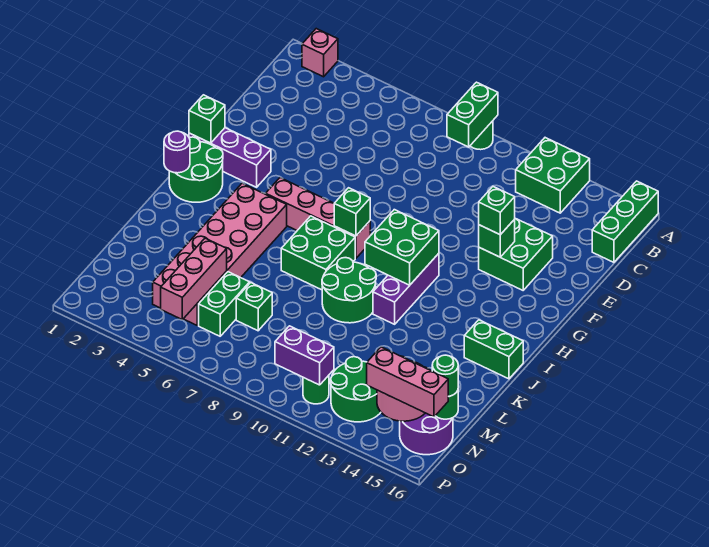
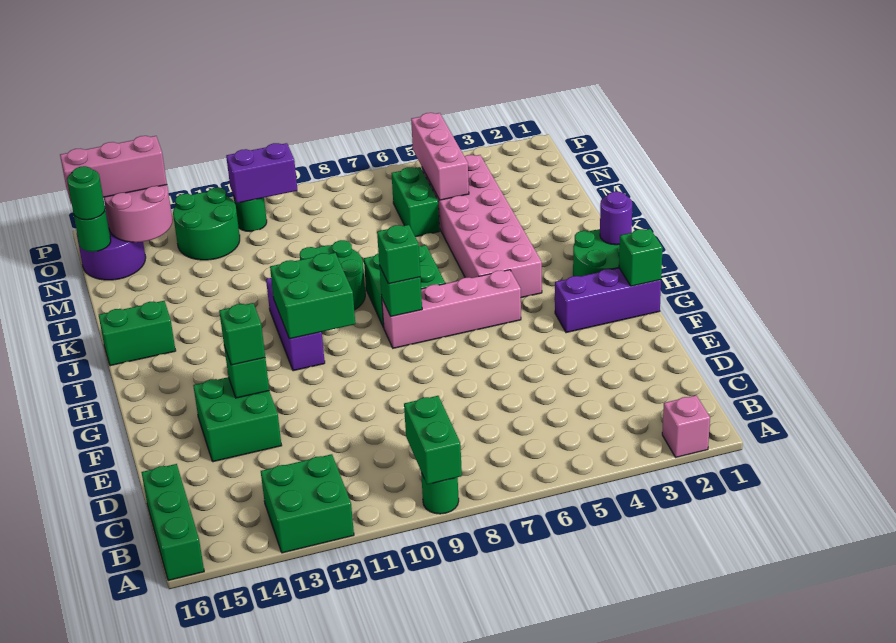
green brick M7 level 1 -> green brick H8 level 3

